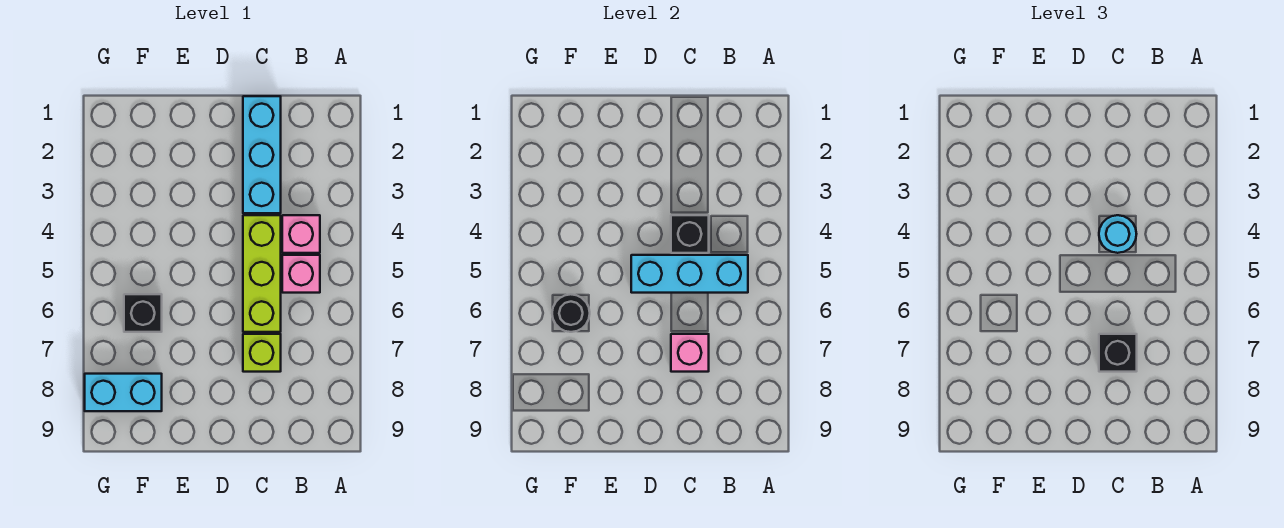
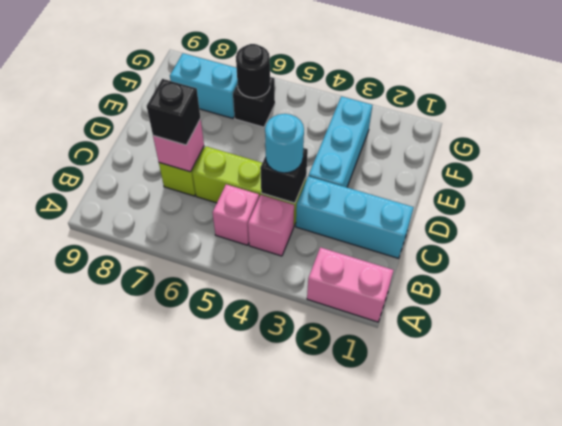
none -> pink brick A1:A2 level 1
cyan brick B5:D5 level 2 -> cyan brick D3:F3 level 1
cyan brick F8:G8 level 1 -> cyan brick F7:F8 level 1

